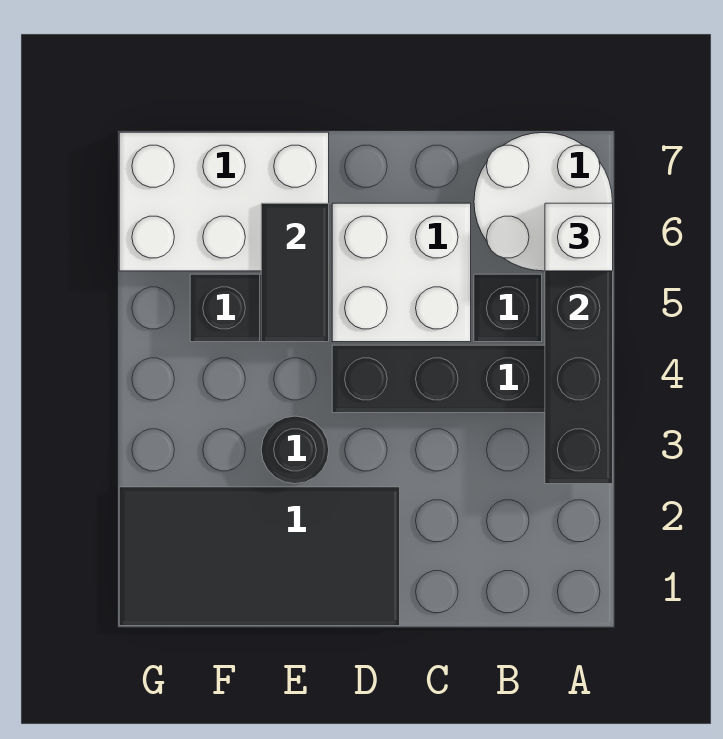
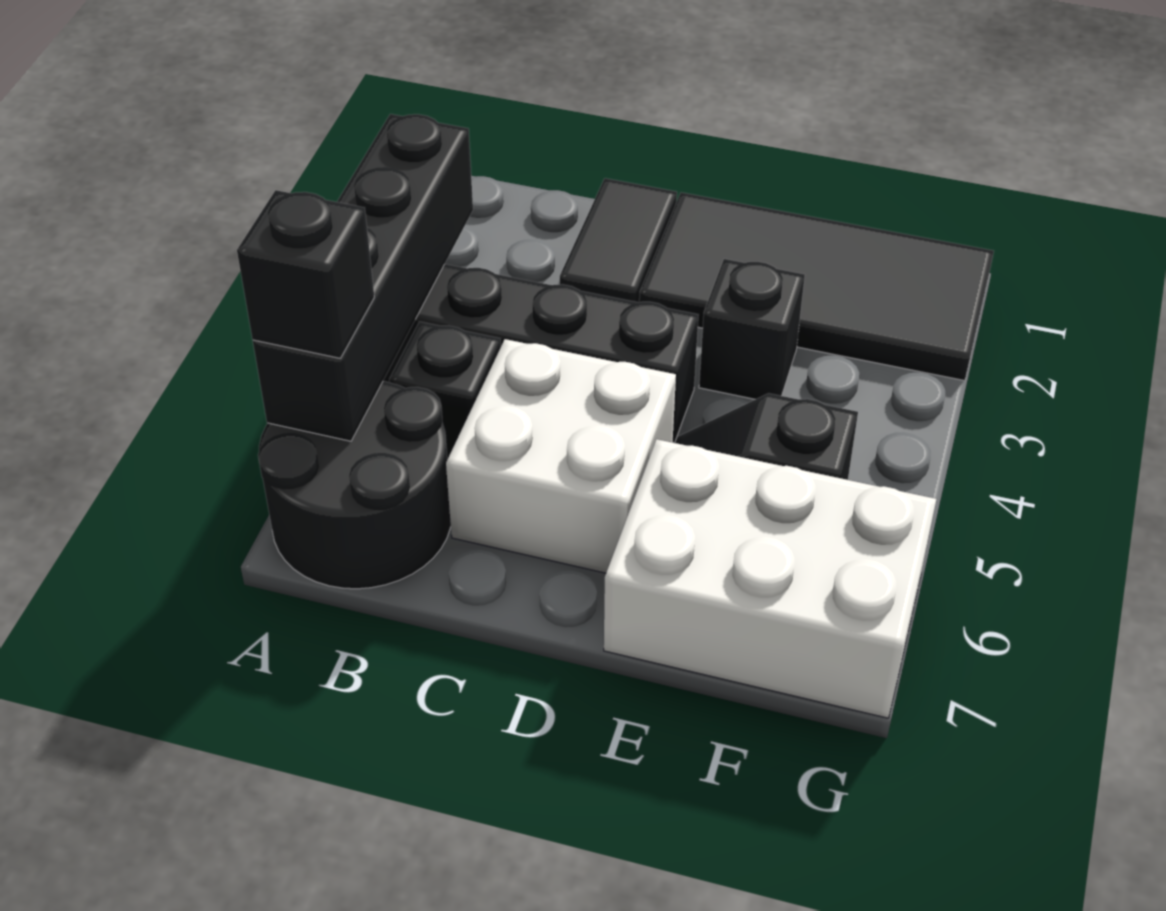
white round brick A6:B7 level 1 -> black round brick A6:B7 level 1
white brick A6 level 3 -> black brick A6 level 3
black round brick E3 level 1 -> black brick E3 level 1
black tile E5:E6 level 2 -> black tile C1:C2 level 1

